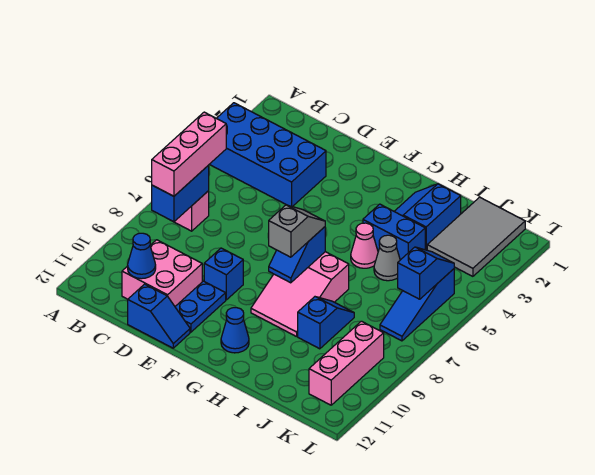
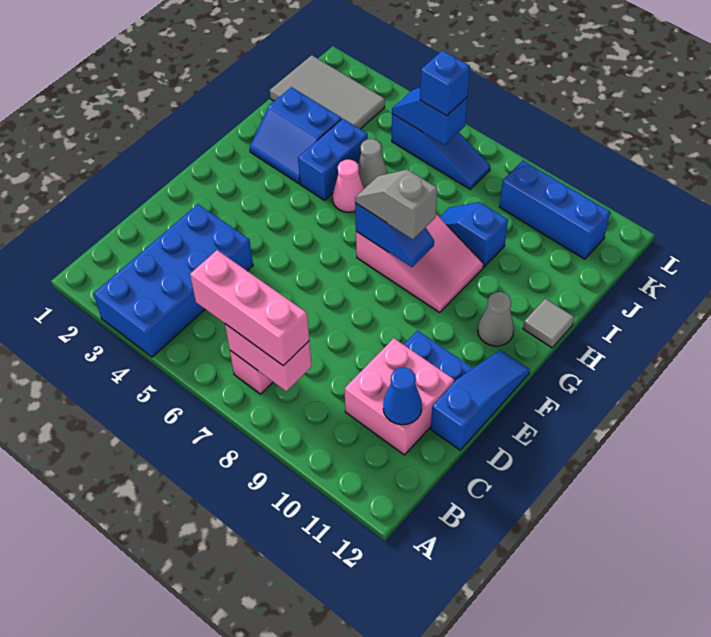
blue brick B7:B8 level 2 -> pink brick B7:B8 level 2
blue slope D12:E12 level 1 top D -> blue slope D12:F12 level 1 top D
blue brick E9 level 1 -> blue brick K6 level 3
blue cone G11 level 1 -> grey cone G11 level 1
none -> grey tile H12 level 1
pink brick K9:K11 level 1 -> blue brick K9:K11 level 1

